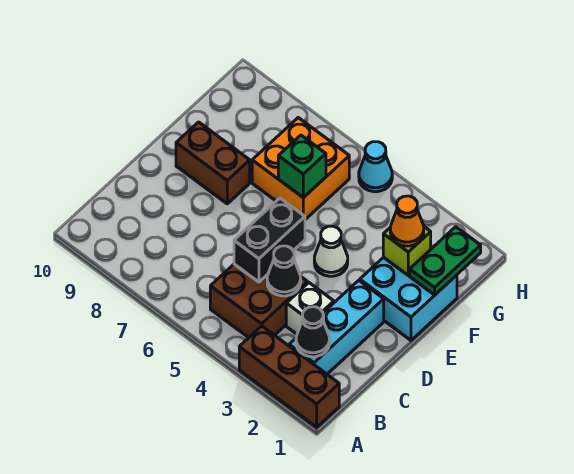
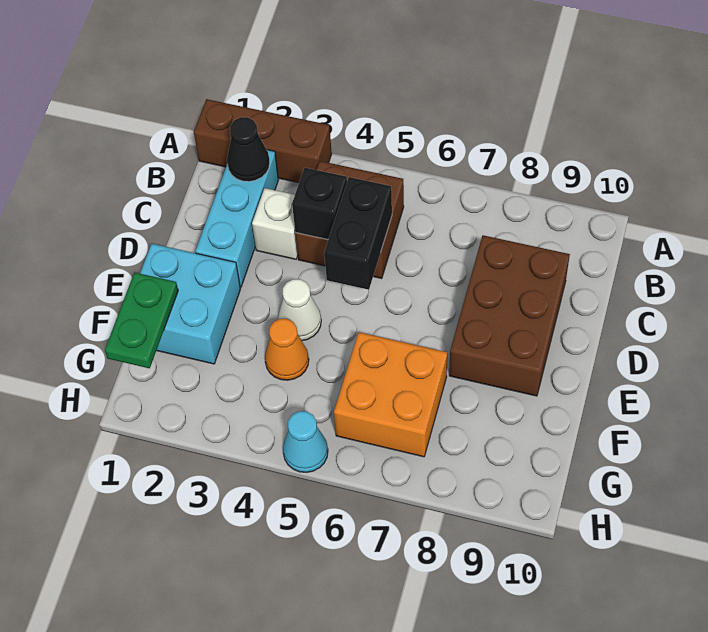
black cone C4 level 2 -> black brick C4 level 2
brown brick E8:E9 level 1 -> brown brick C8:E9 level 1
lime brick F2 level 2 -> none
orange cone F2 level 3 -> orange cone F4 level 1
green brick F6 level 2 -> none

